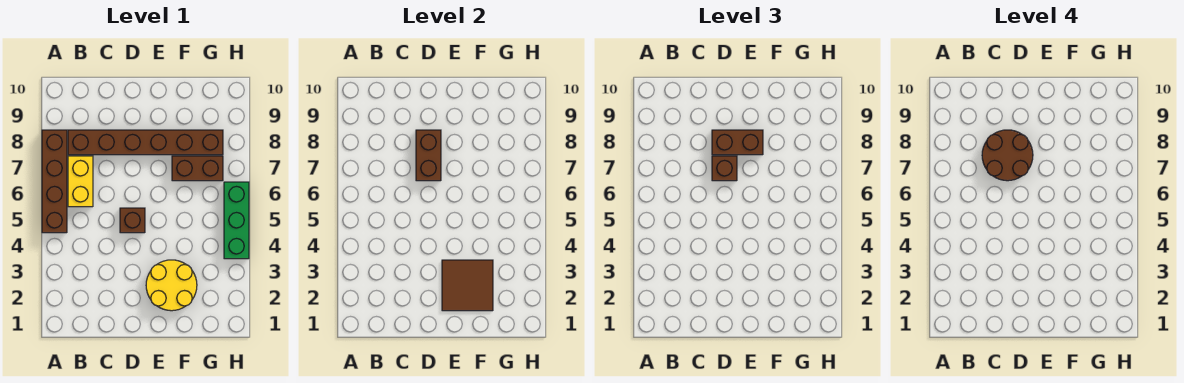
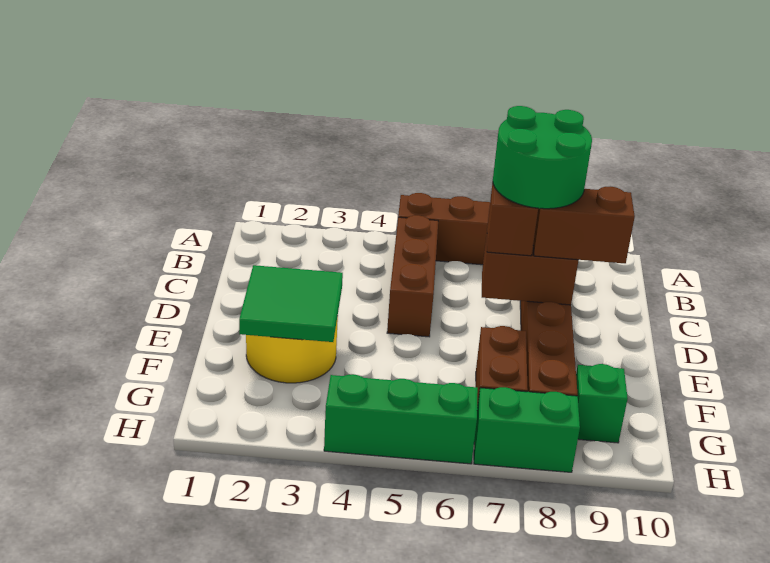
yellow brick B6:B7 level 1 -> none
brown round brick C7:D8 level 4 -> green round brick C7:D8 level 4
brown brick D5 level 1 -> brown brick B5:D5 level 1
brown brick D8:E8 level 3 -> brown brick D8:D9 level 3
brown tile E2:F3 level 2 -> green tile E2:F3 level 2
none -> green brick G9 level 1
none -> green brick H7:H8 level 1

